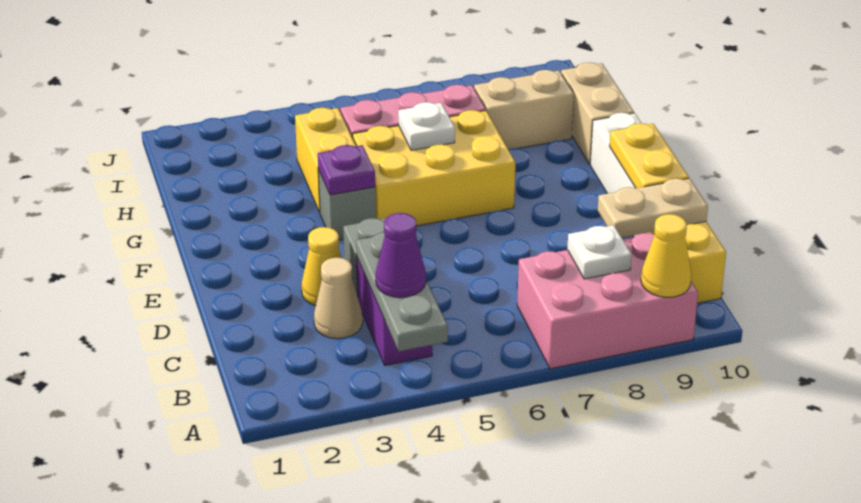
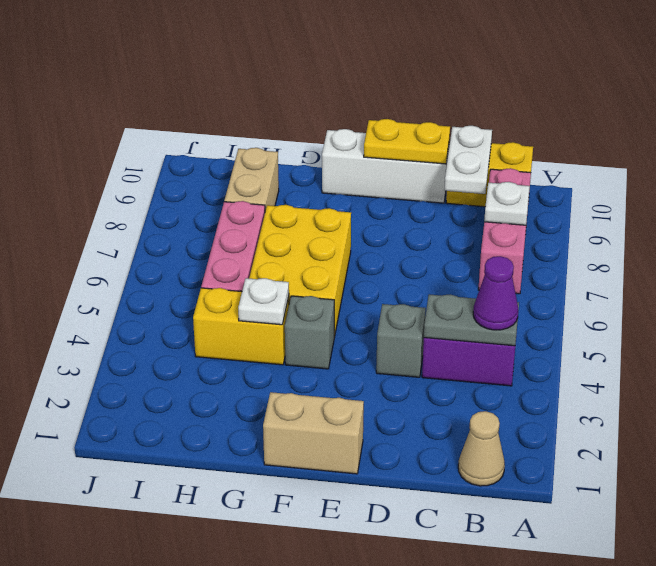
grey plate A4:C4 level 2 -> grey plate B4:C4 level 2
pink brick A7:B9 level 1 -> pink brick B7:B9 level 1
yellow cone A9 level 2 -> none
tan cone C3 level 1 -> tan cone B1 level 1
tan plate C9:C10 level 2 -> white plate C9:C10 level 2
yellow cone D3 level 1 -> none
purple plate F4 level 2 -> none
white plate G6 level 2 -> white plate G4 level 2
tan brick G10:H10 level 1 -> tan brick E1:F1 level 1

